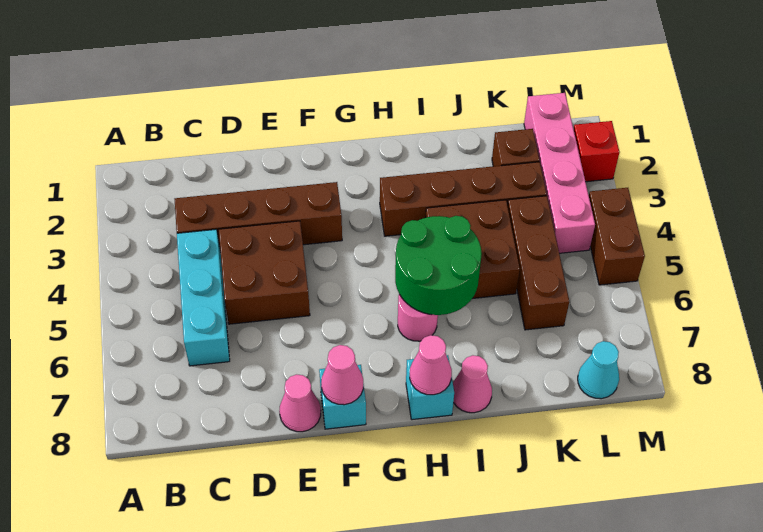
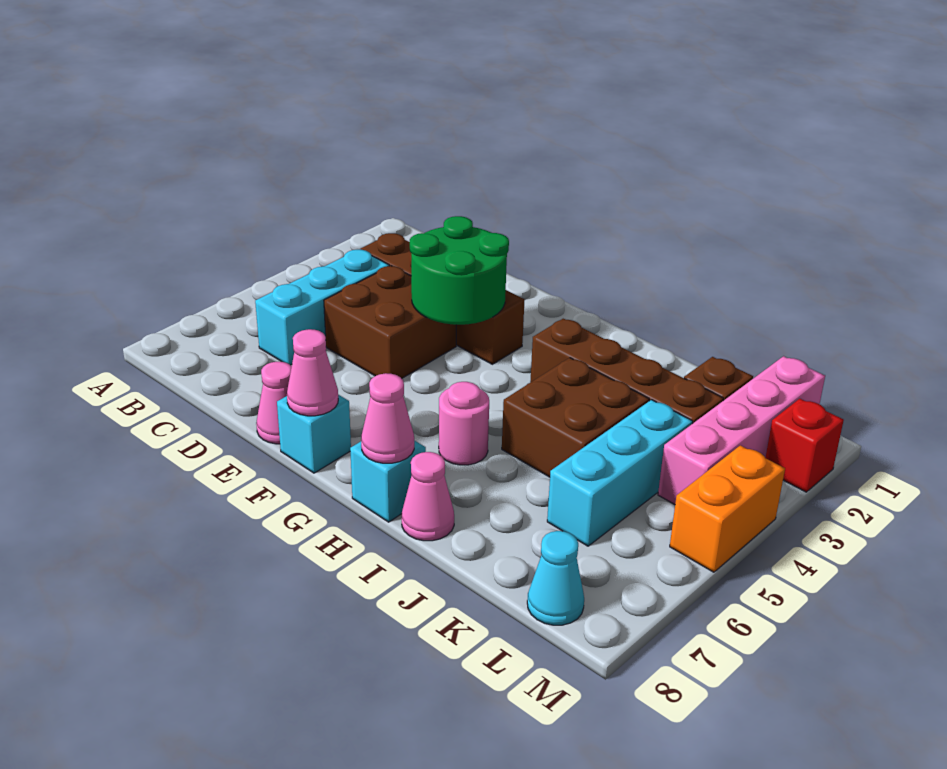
green round brick H5:I6 level 2 -> green round brick E3:F4 level 2
brown brick K4:K6 level 1 -> cyan brick K4:K6 level 1
brown brick M4:M5 level 1 -> orange brick M4:M5 level 1

